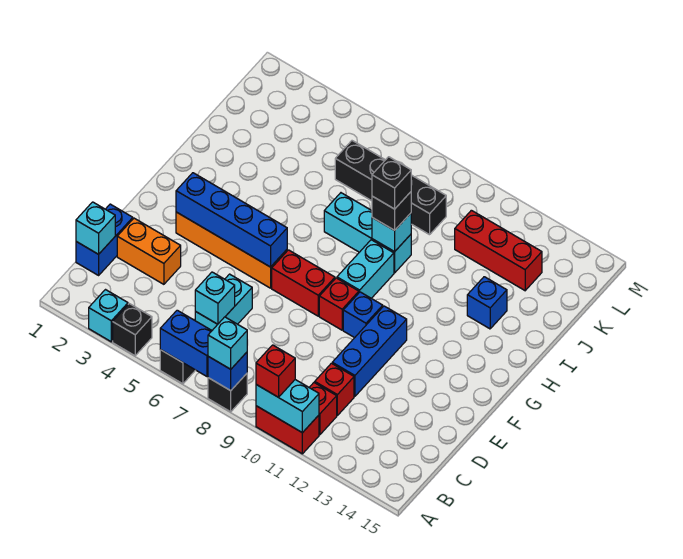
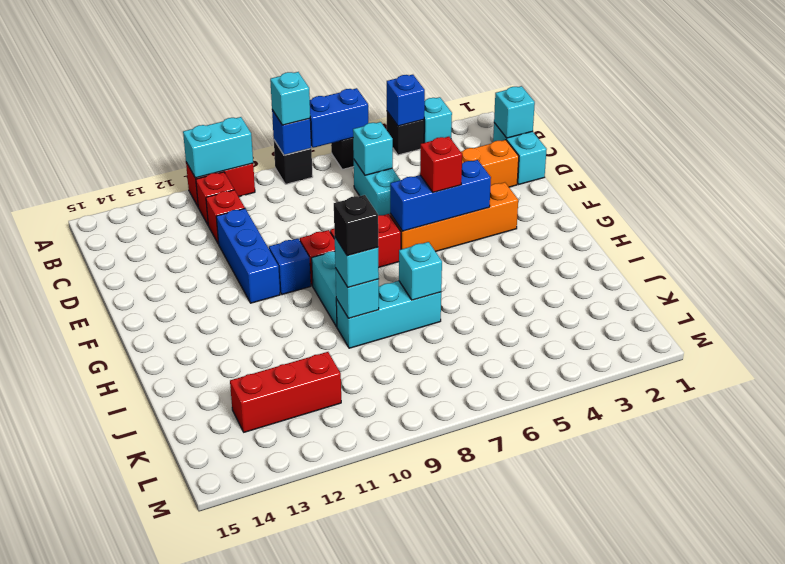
red brick A10 level 3 -> red brick F5 level 3
blue brick C1:D1 level 1 -> cyan brick C1:D1 level 1
blue brick F3:F6 level 2 -> blue brick F4:F6 level 2
none -> cyan brick I7 level 2
black brick I9 level 3 -> cyan brick I9 level 3
blue brick I13 level 1 -> blue brick A4 level 2
black brick K6:K9 level 1 -> none

